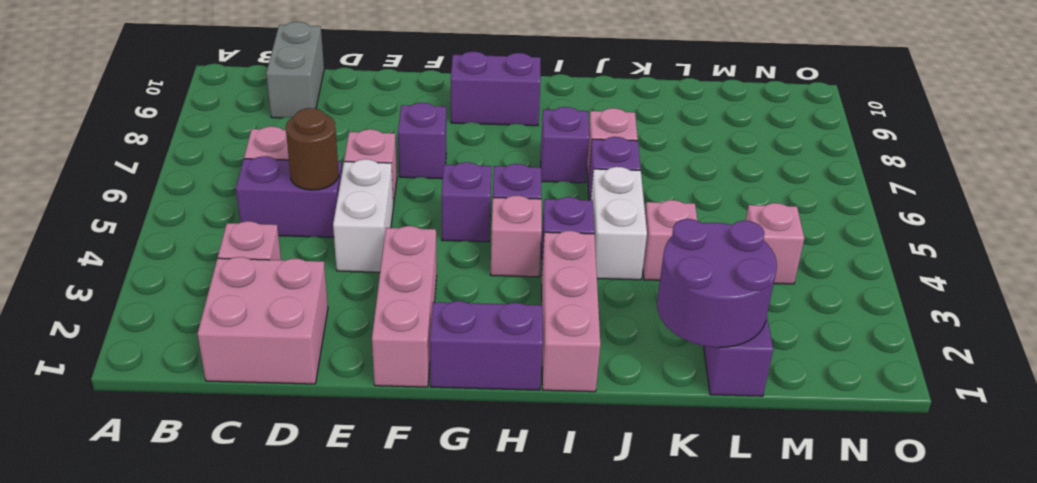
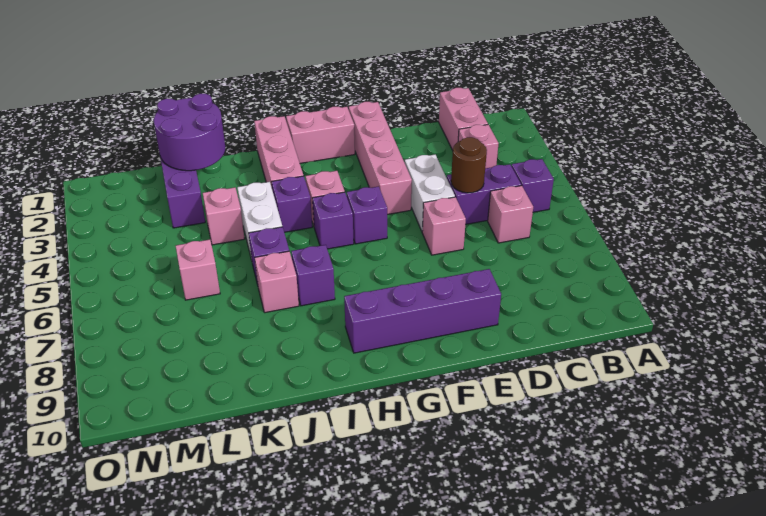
pink brick C1:D2 level 1 -> pink brick C1:C2 level 1
grey brick C9:C10 level 1 -> none
pink brick F1:F3 level 1 -> pink brick F1:F4 level 1
purple brick F7 level 1 -> purple brick B5 level 1
purple brick G1:H1 level 1 -> pink brick G1:H1 level 1
purple brick G9:H9 level 1 -> purple brick E9:H9 level 1
pink brick M4 level 1 -> pink brick L6 level 1

